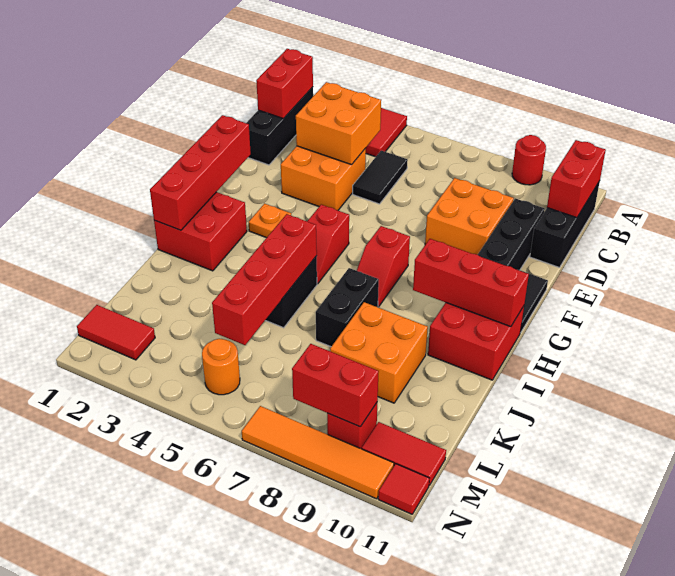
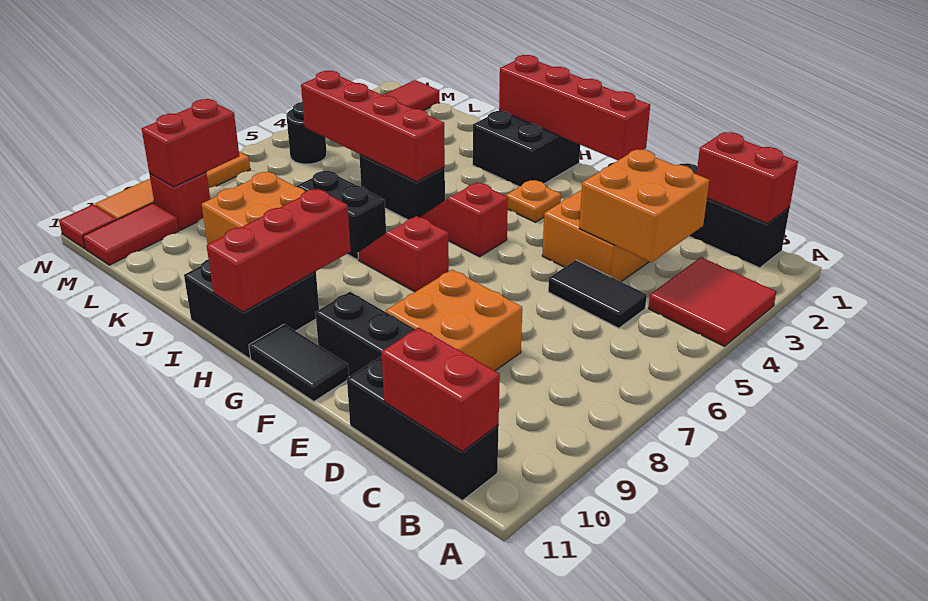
red round brick A9 level 1 -> none
red brick H1:I2 level 1 -> black brick H1:I2 level 1
red brick H10:I11 level 1 -> black brick H10:I11 level 1
orange round brick M5 level 1 -> black round brick M5 level 1

